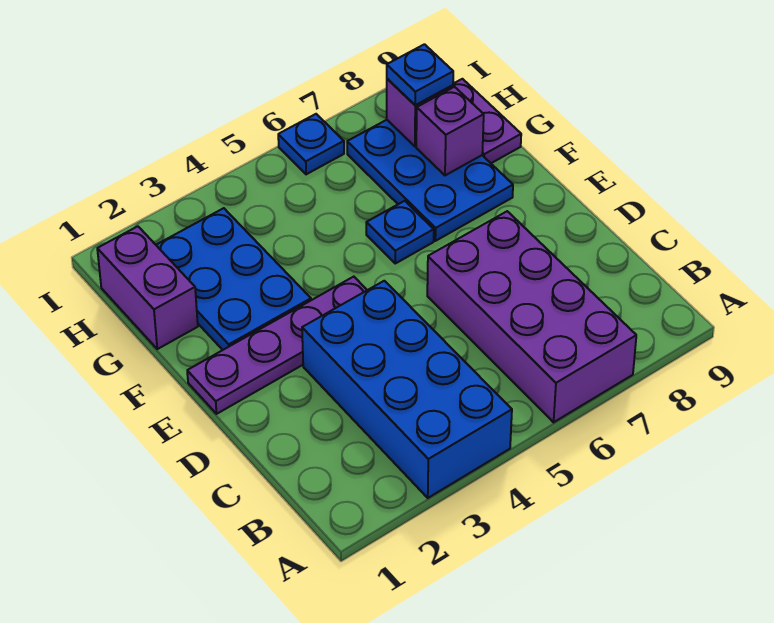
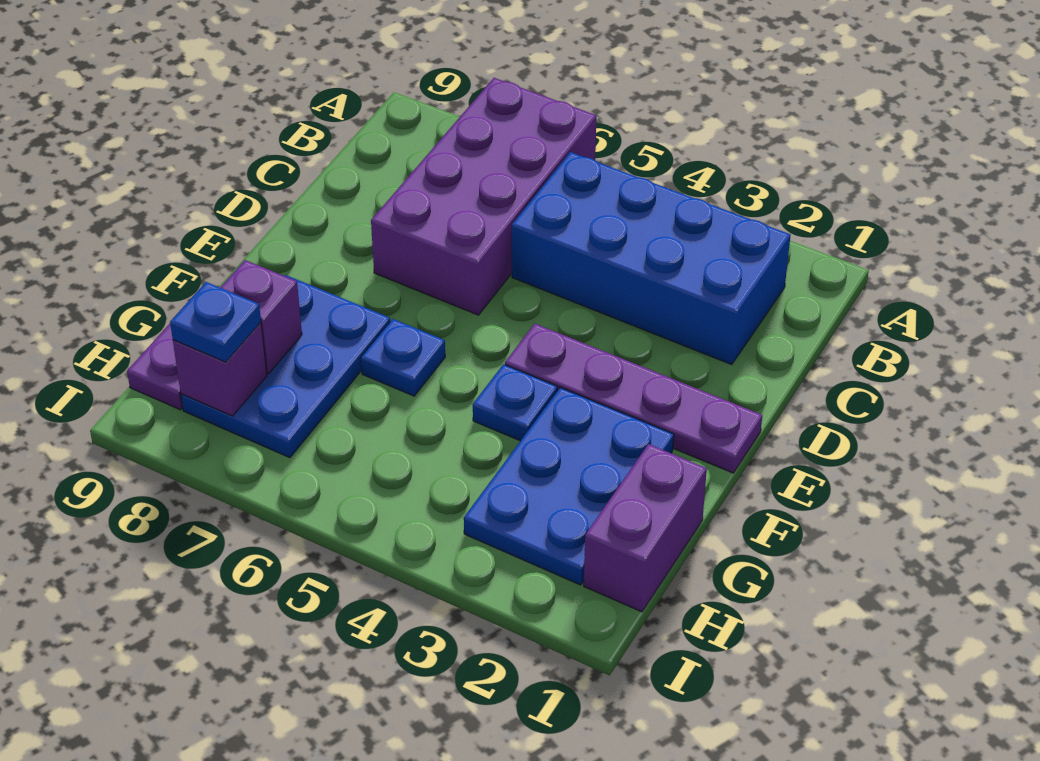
blue brick A3:D4 level 1 -> blue brick B2:C5 level 1
blue plate I6 level 1 -> blue plate F4 level 1

